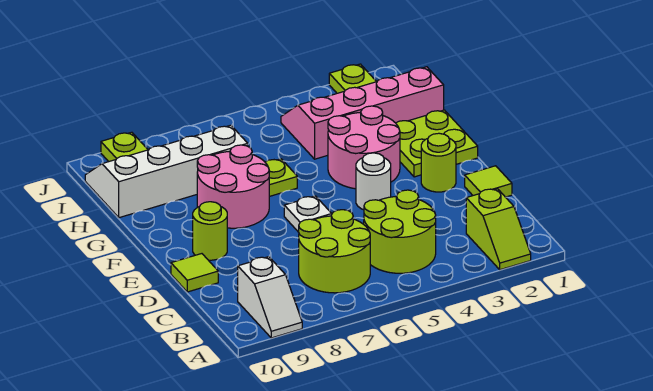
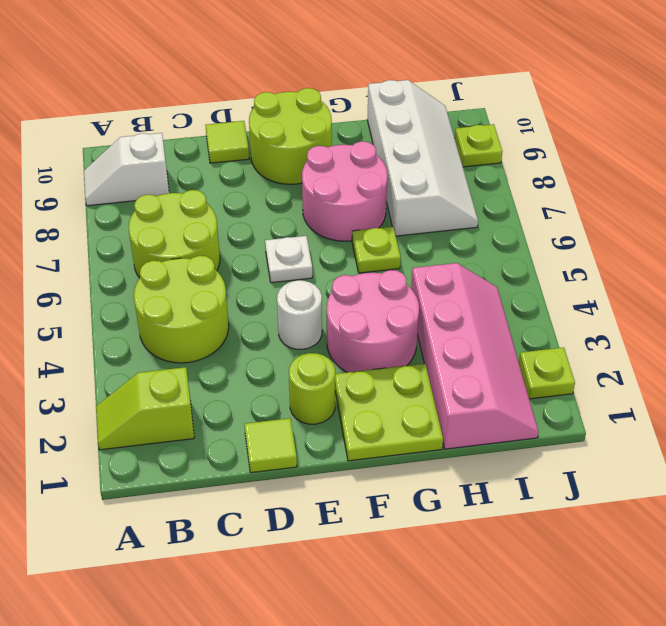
lime round brick E9 level 1 -> lime round brick E9:F10 level 1

